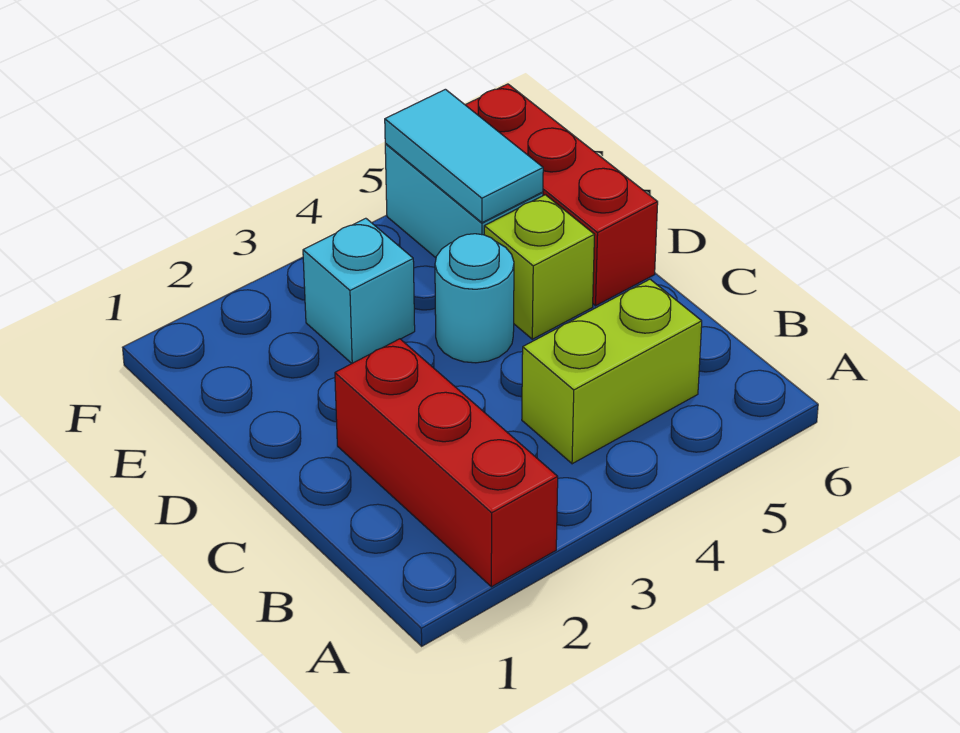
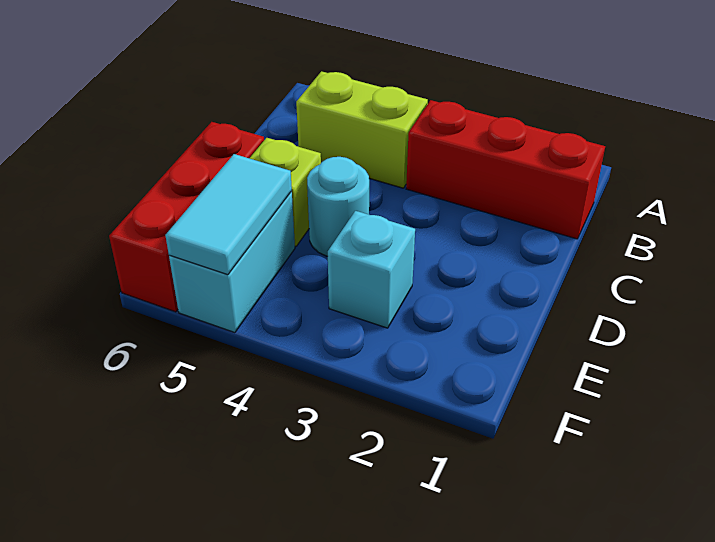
red brick A2:C2 level 1 -> red brick B1:B3 level 1

